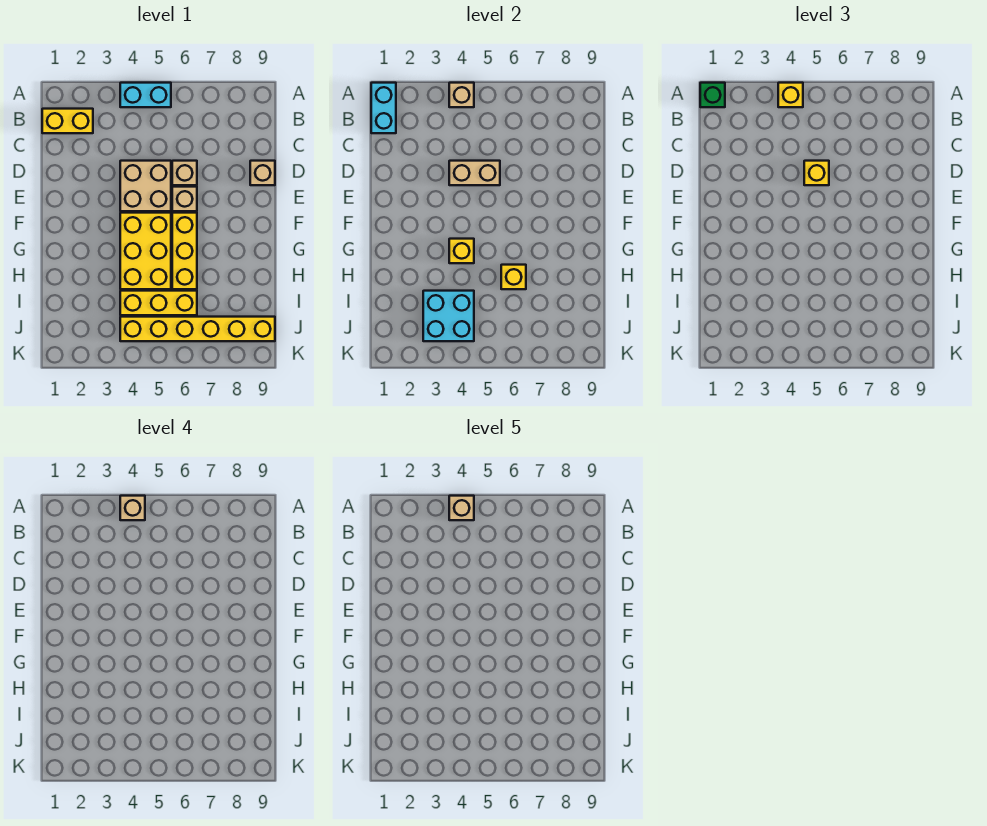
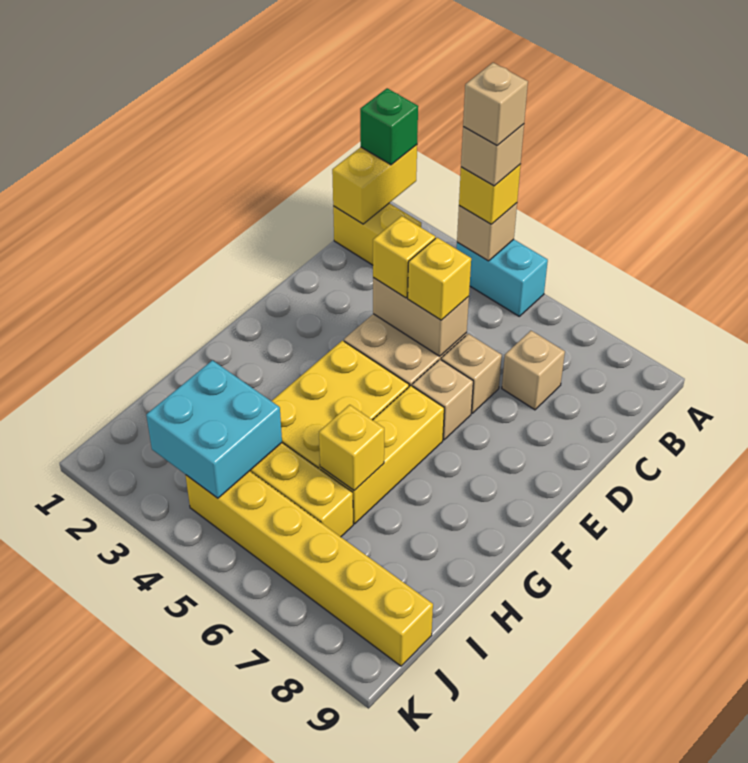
cyan brick A1:B1 level 2 -> yellow brick A1:B1 level 2
tan brick D9 level 1 -> tan brick C7 level 1
yellow brick G4 level 2 -> yellow brick D4 level 3

